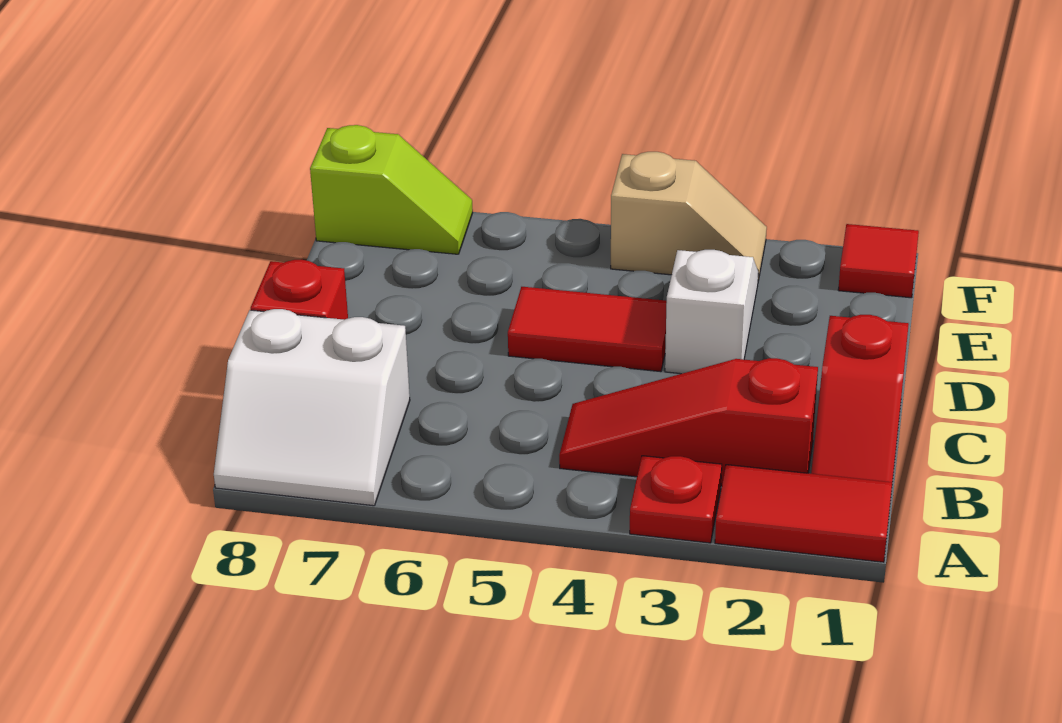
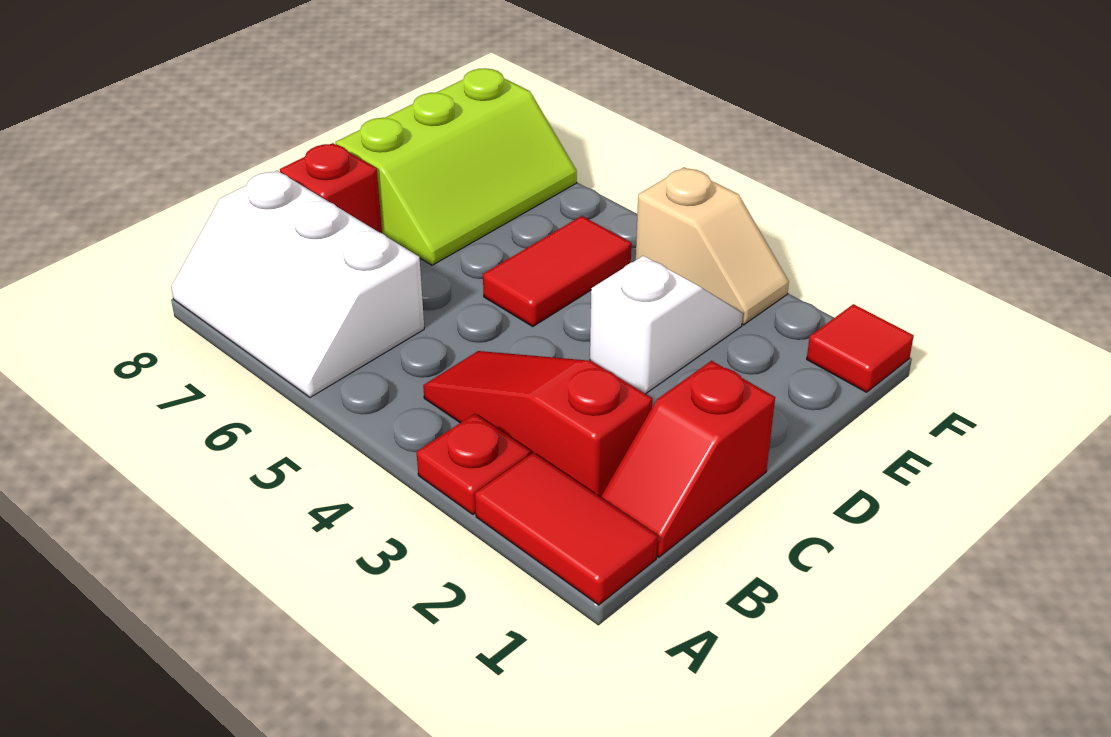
white slope A7:B8 level 1 top B -> white slope A6:B8 level 1 top B
red tile D4:D5 level 1 -> red tile D5:E5 level 1
lime slope F7:F8 level 1 top 8 -> lime slope D7:F8 level 1 top 8

